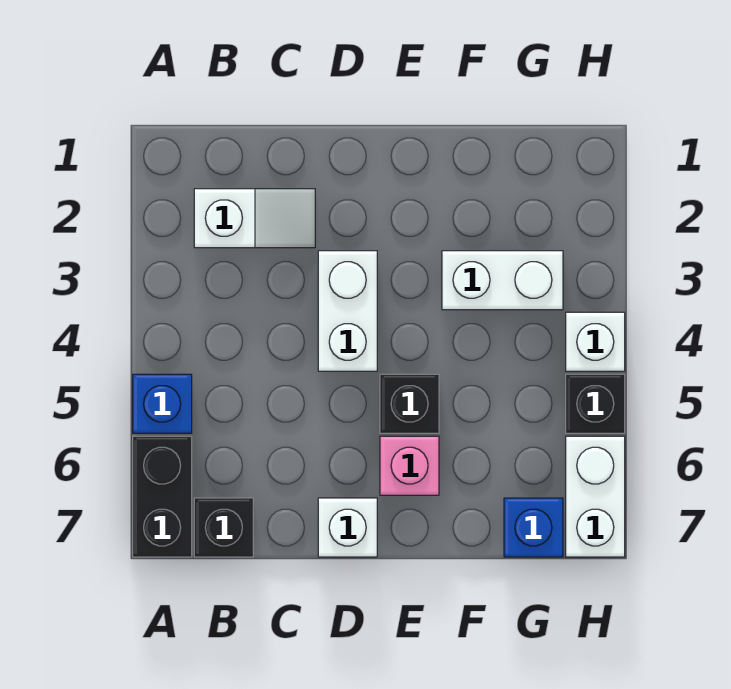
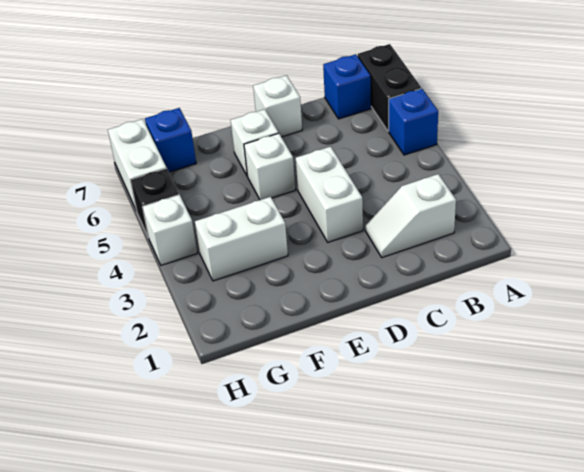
black brick B7 level 1 -> blue brick B7 level 1
black brick E5 level 1 -> white brick E5 level 1
pink brick E6 level 1 -> white brick E6 level 1

